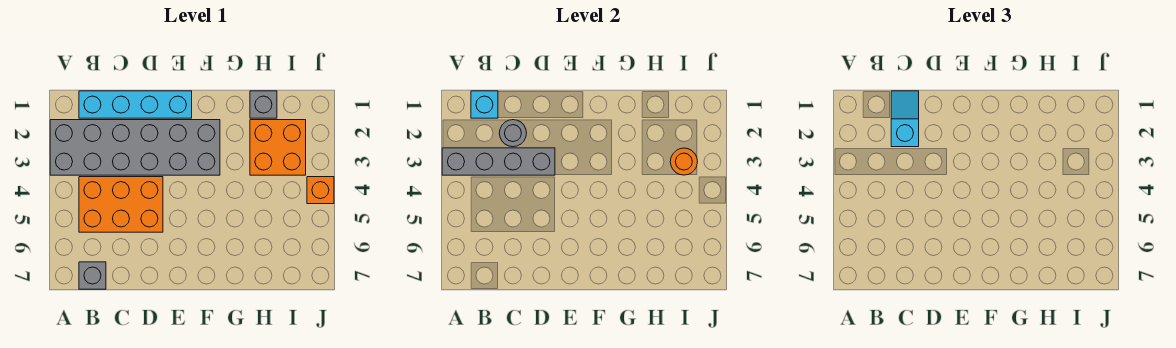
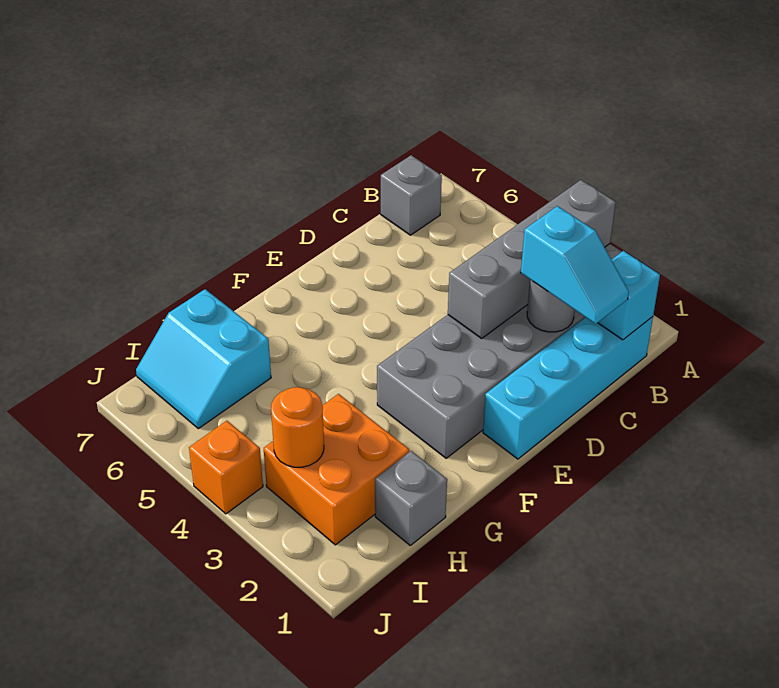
orange brick B4:D5 level 1 -> none
none -> cyan slope H6:I7 level 1 top H

